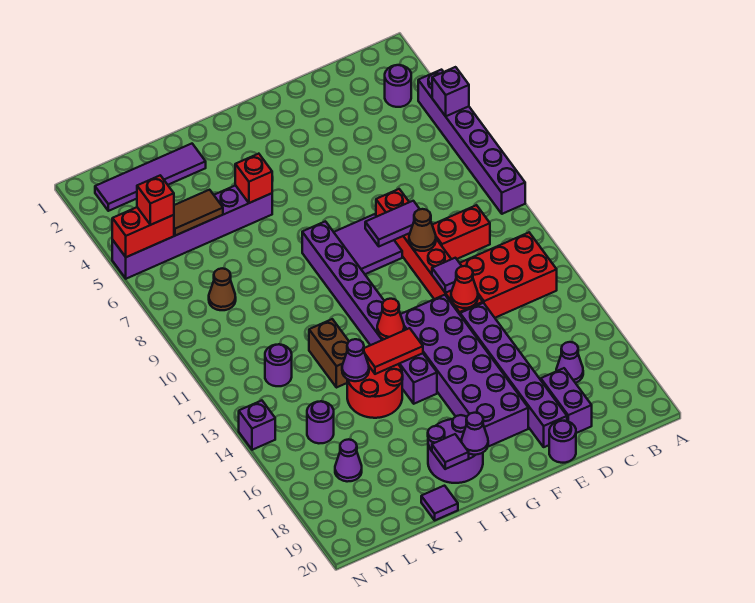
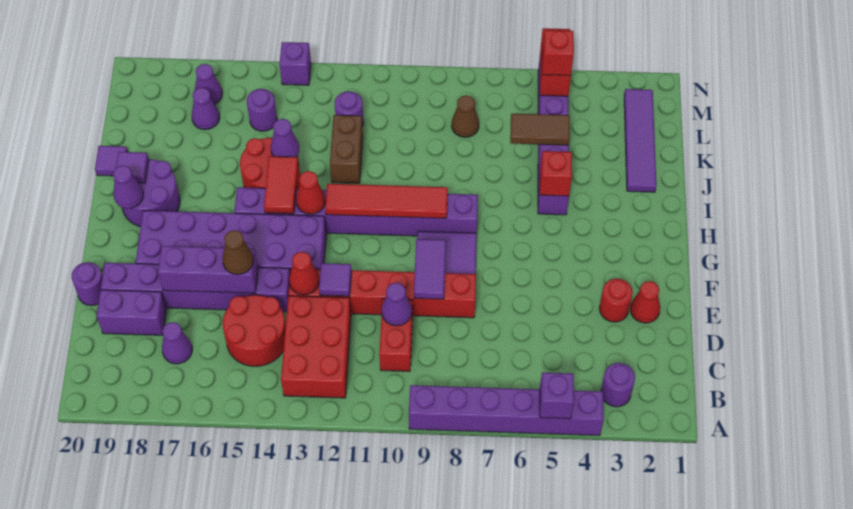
none -> red round brick C14:D15 level 1
none -> purple cone D10 level 2
none -> red cone E2 level 1
none -> red round brick E3 level 1
brown cone E10 level 2 -> brown cone E15 level 3
none -> purple brick E15:E17 level 2
none -> red tile H9:H12 level 2
brown brick J12:J13 level 1 -> brown brick J12:K12 level 1
brown tile K5:L5 level 2 -> brown tile K5:K6 level 2
none -> purple cone M17 level 1

